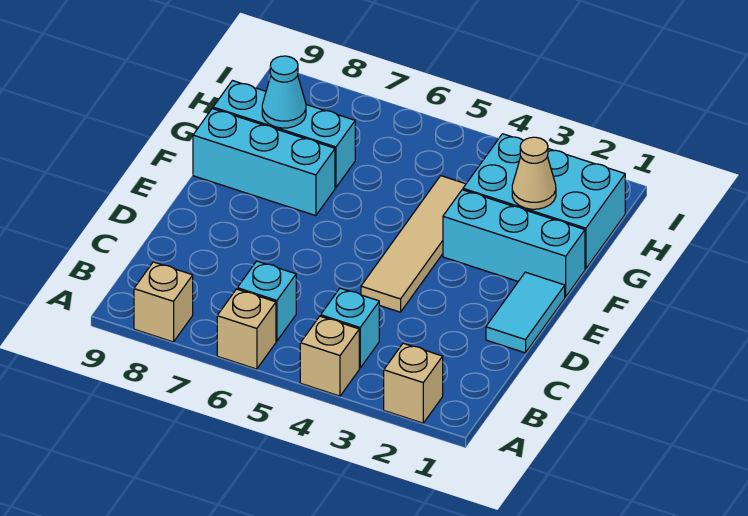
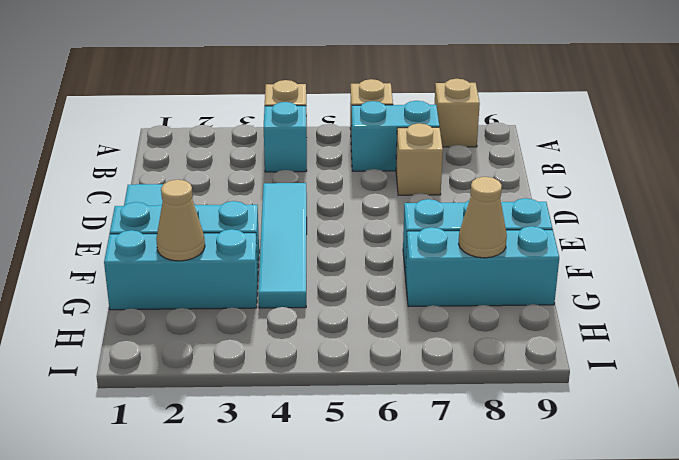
tan brick A2 level 1 -> tan brick C7 level 1
cyan brick B6 level 1 -> cyan brick B6:B7 level 1
tan tile D4:G4 level 1 -> cyan tile D4:G4 level 1
cyan brick G1:H3 level 1 -> cyan brick G1:G3 level 1
cyan cone G8 level 2 -> tan cone G8 level 2

